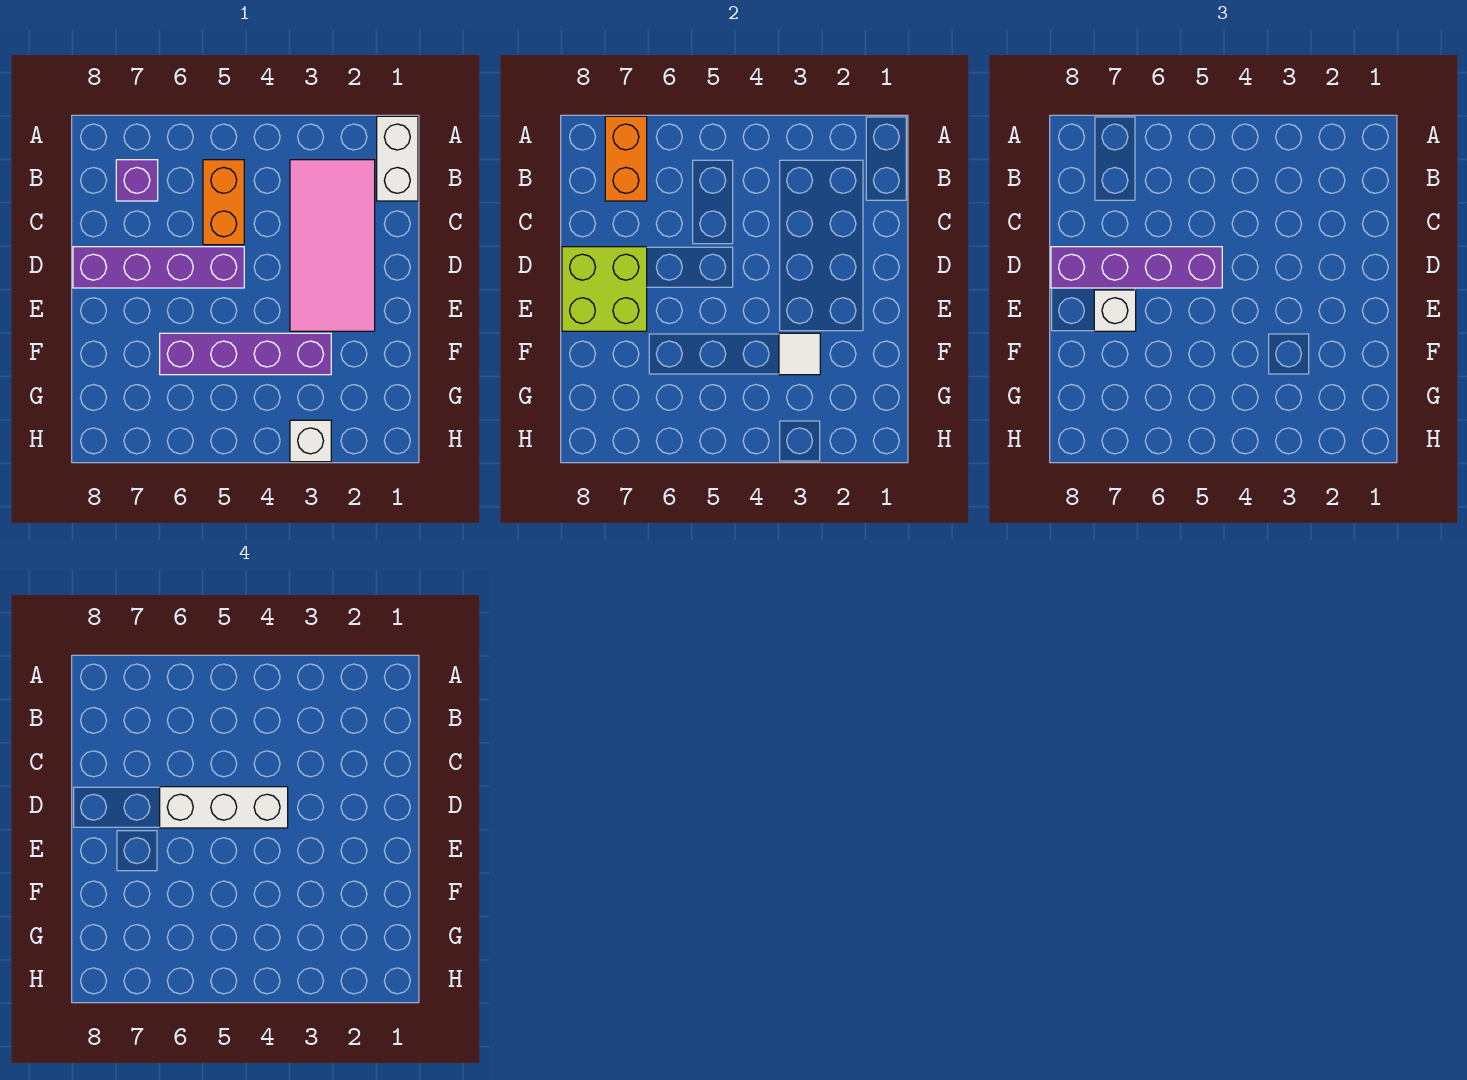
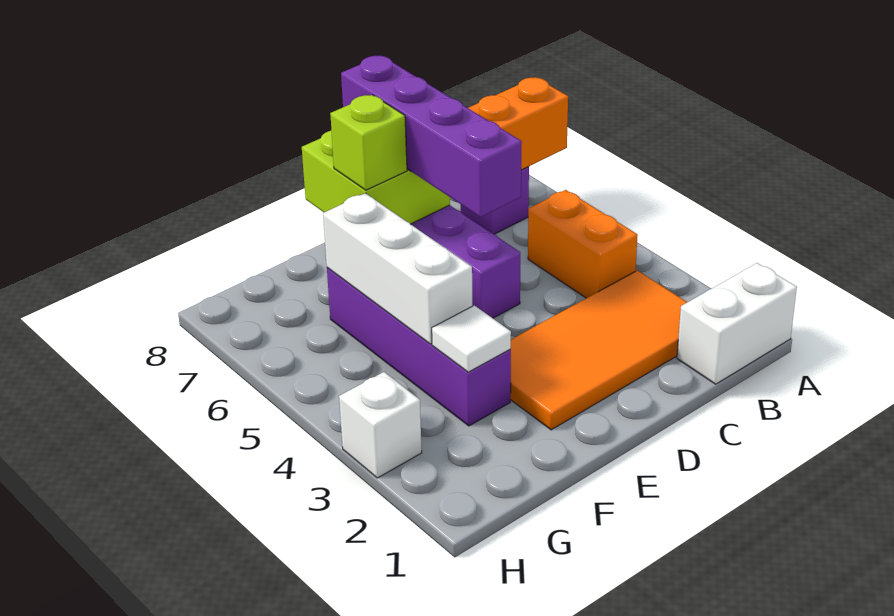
pink tile B2:E3 level 1 -> orange tile B2:E3 level 1
orange brick B5:C5 level 1 -> orange brick B4:B5 level 1
white brick D4:D6 level 4 -> white brick F4:F6 level 2
white brick E7 level 3 -> lime brick E7 level 3

